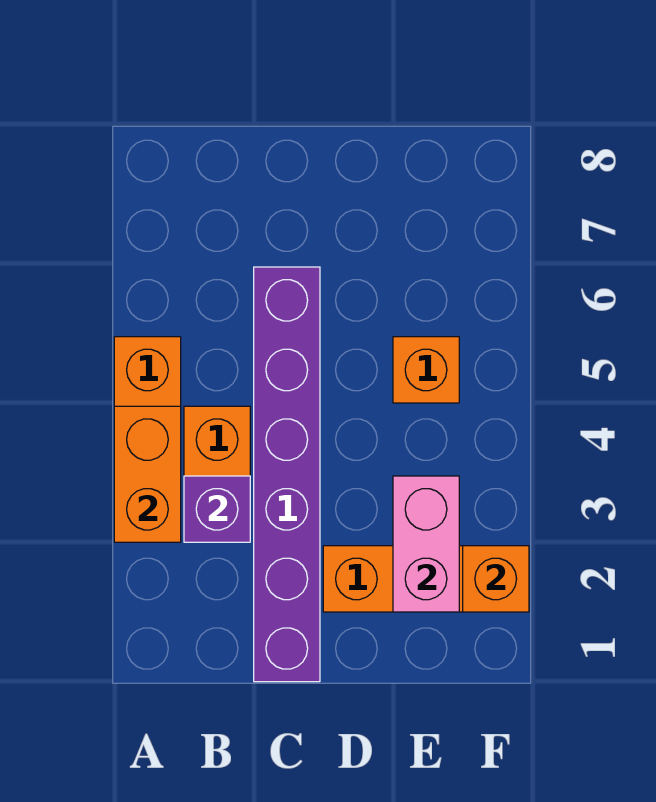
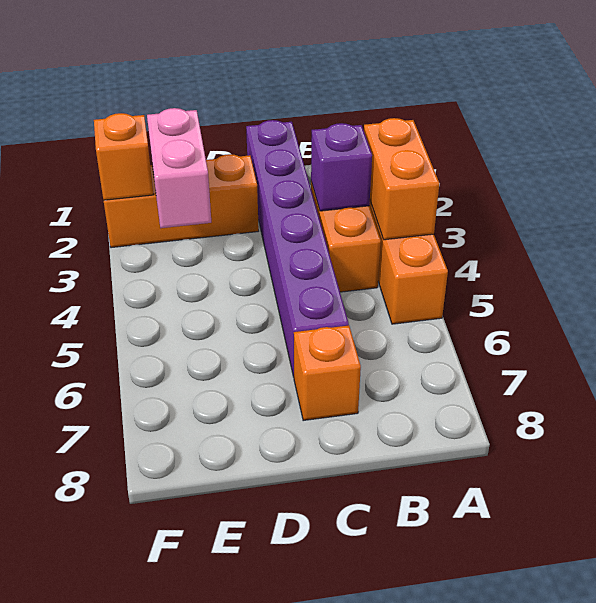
orange brick E5 level 1 -> orange brick C7 level 1

